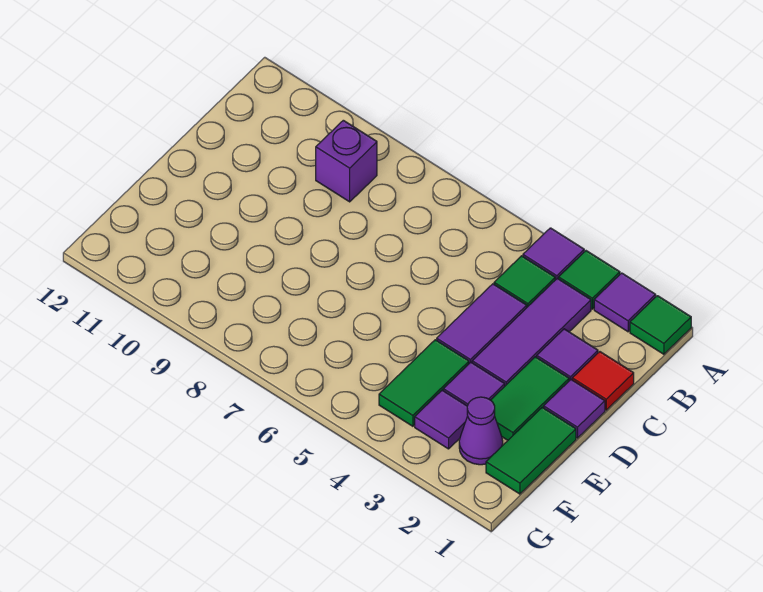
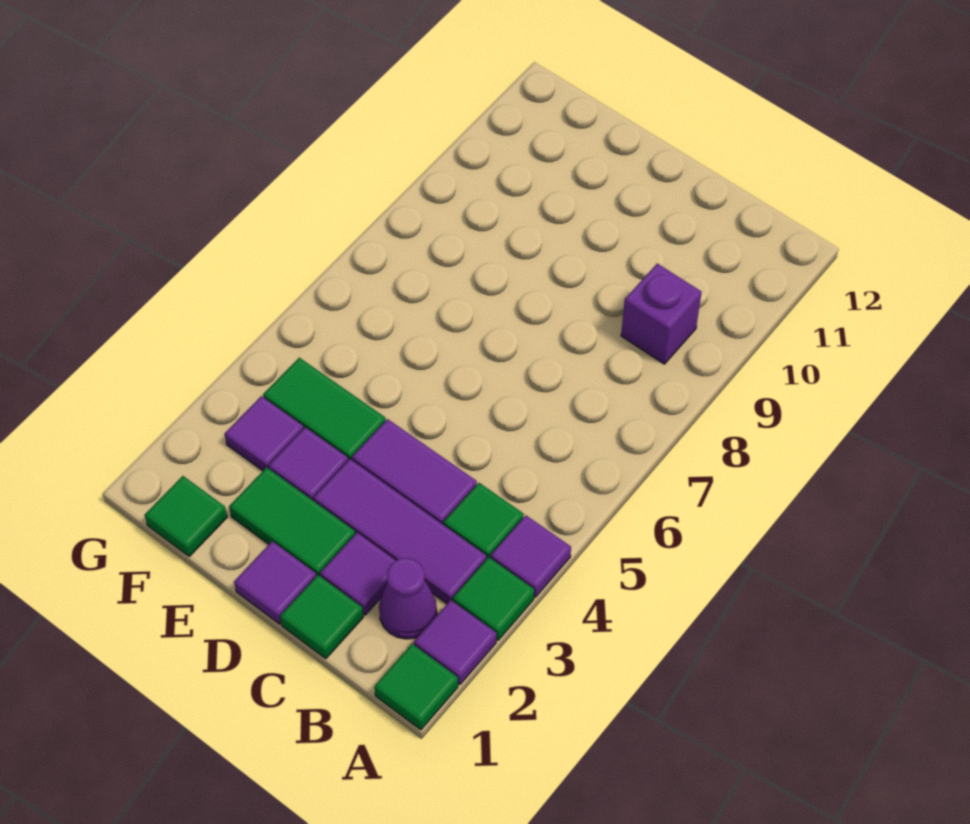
red tile C1 level 1 -> green tile C1 level 1
green tile E1:F1 level 1 -> green tile F1 level 1
purple cone F2 level 1 -> purple cone B2 level 1

